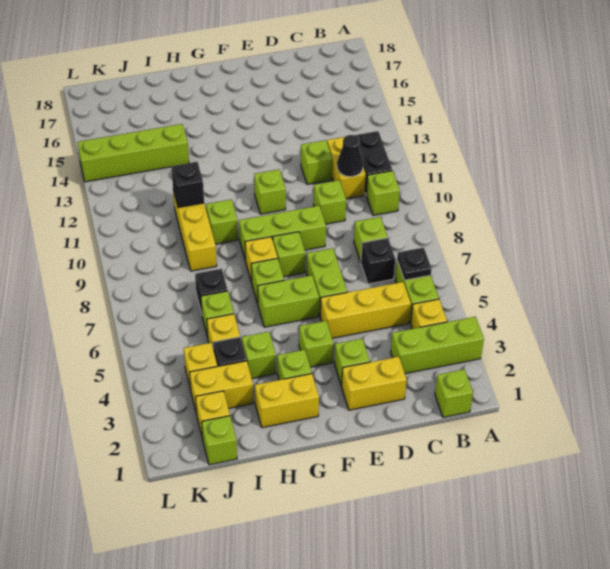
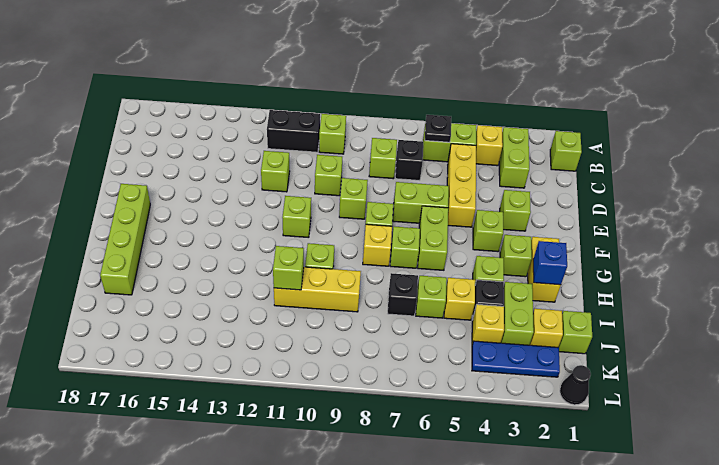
lime brick A3:C3 level 1 -> lime brick B3:C3 level 1
yellow brick C11:C12 level 1 -> none
black cone C11 level 2 -> black cone L1 level 1
yellow brick D2:E2 level 1 -> none
lime brick E9:G9 level 1 -> lime brick E9 level 1
none -> blue brick H2 level 2
yellow brick I3:J3 level 1 -> lime brick I3:J3 level 1
black brick I11 level 2 -> lime brick I11 level 2
lime brick I14:L14 level 1 -> lime brick F17:I17 level 1
none -> blue plate K2:K4 level 1

